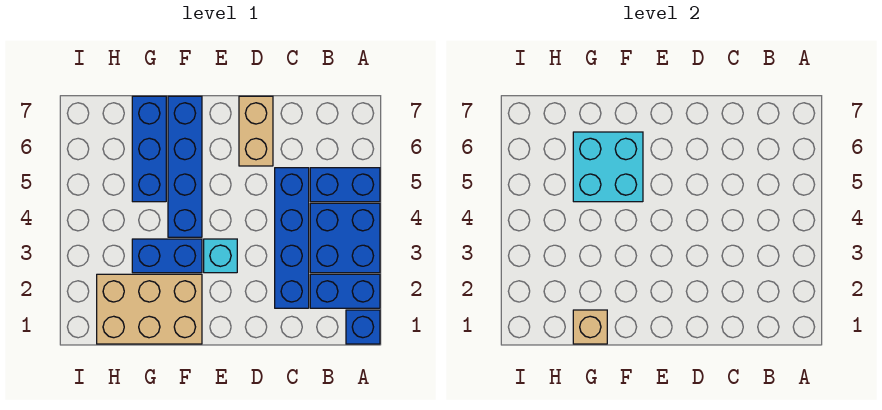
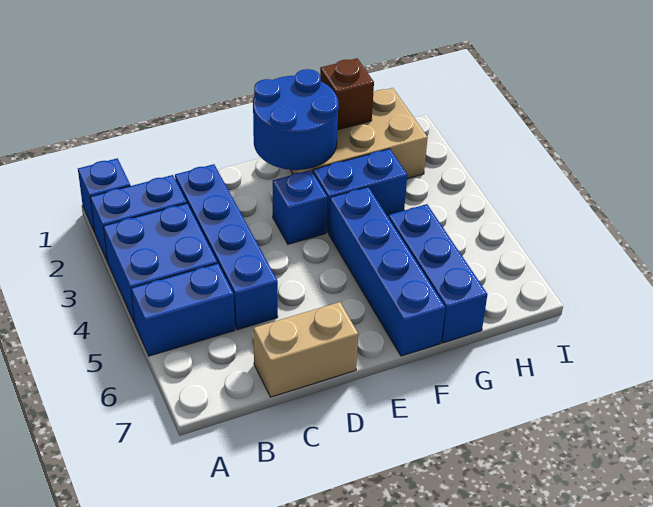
tan brick D6:D7 level 1 -> tan brick C7:D7 level 1
none -> blue round brick E1:F2 level 2
cyan brick E3 level 1 -> blue brick E3 level 1
cyan brick F5:G6 level 2 -> none
tan brick G1 level 2 -> brown brick G1 level 2

